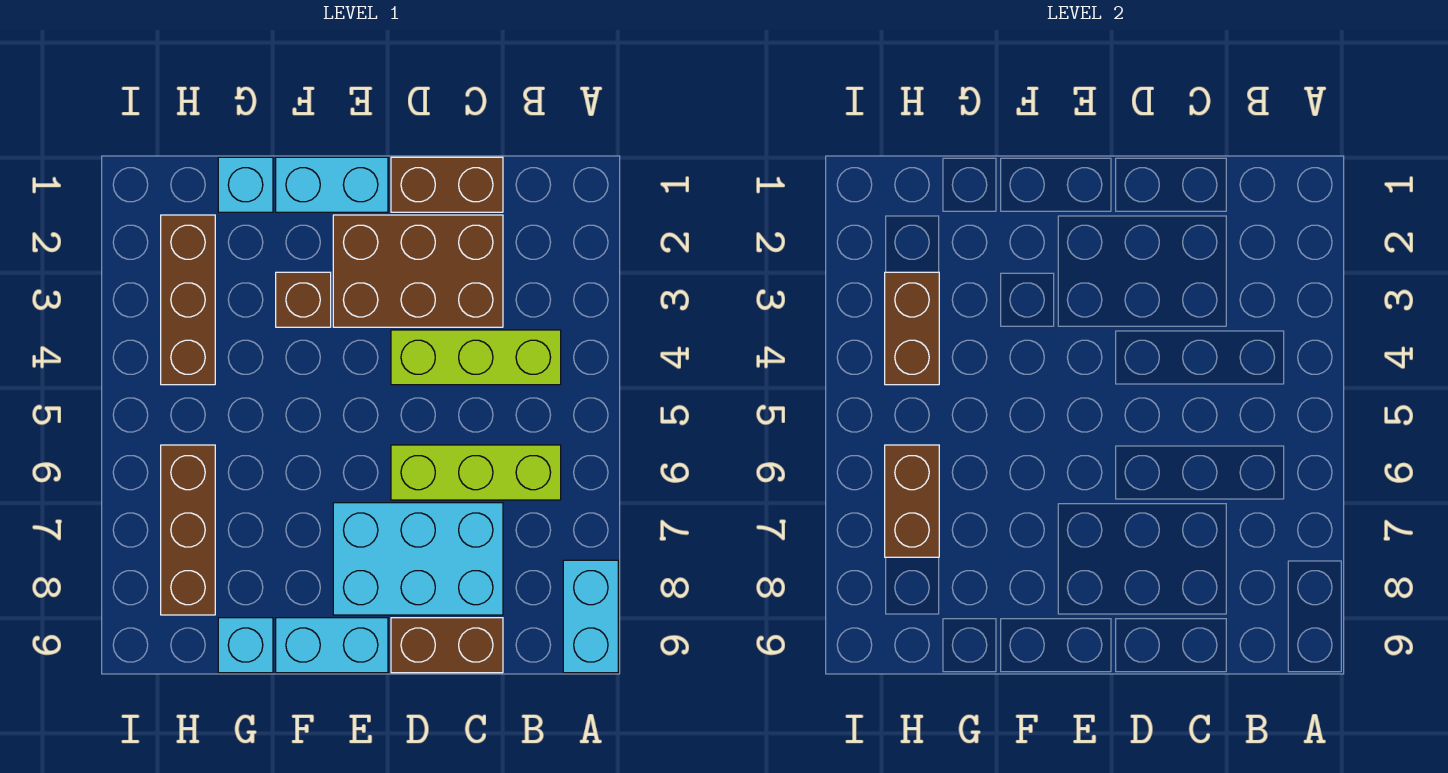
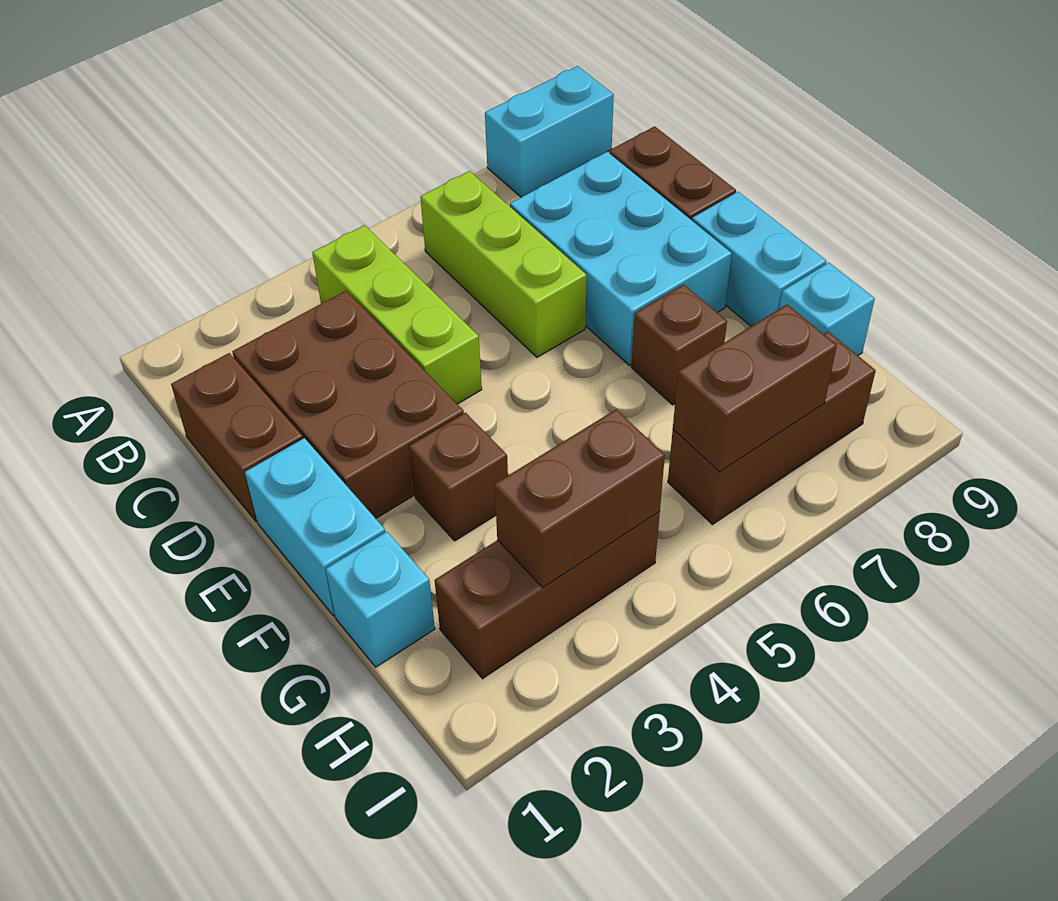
none -> brown brick F7 level 1

